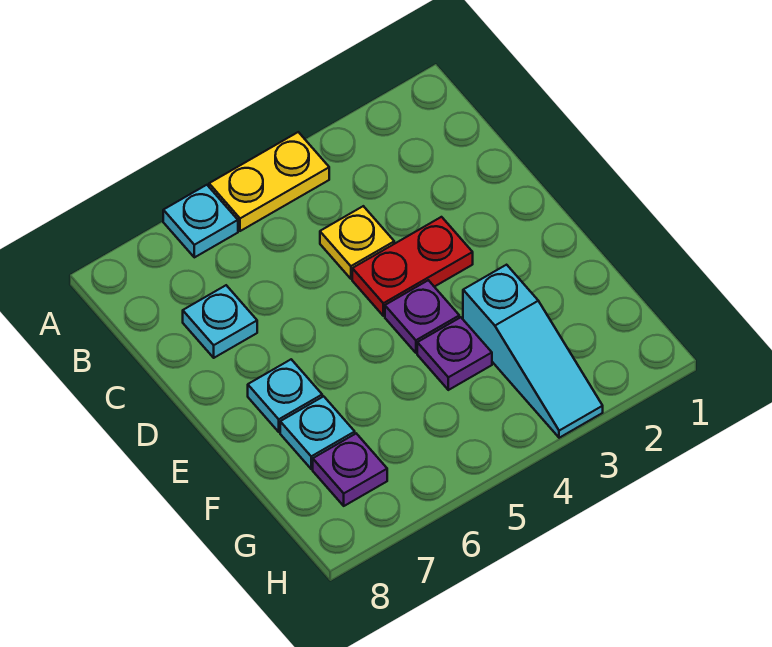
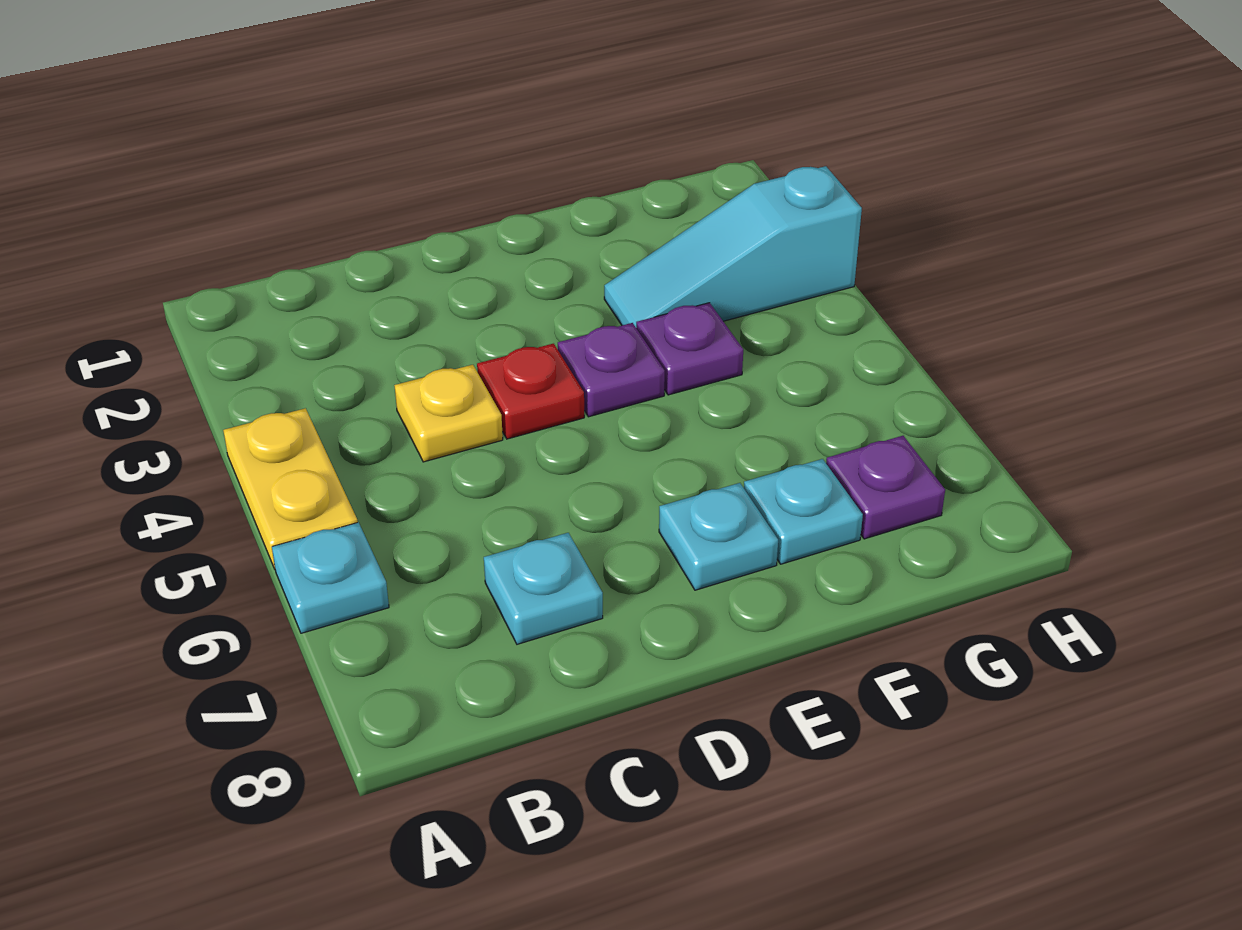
red plate D3:D4 level 1 -> red plate D4 level 1
cyan slope F3:H3 level 1 top F -> cyan slope F3:H3 level 1 top H

